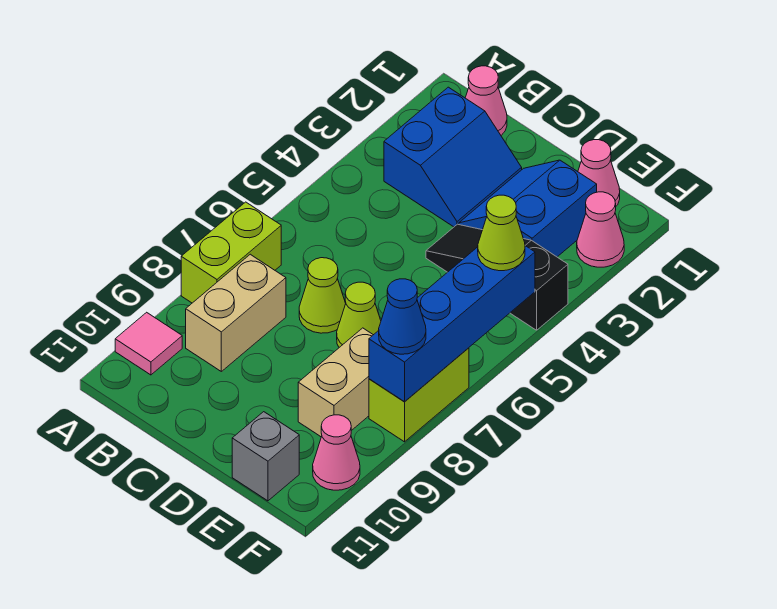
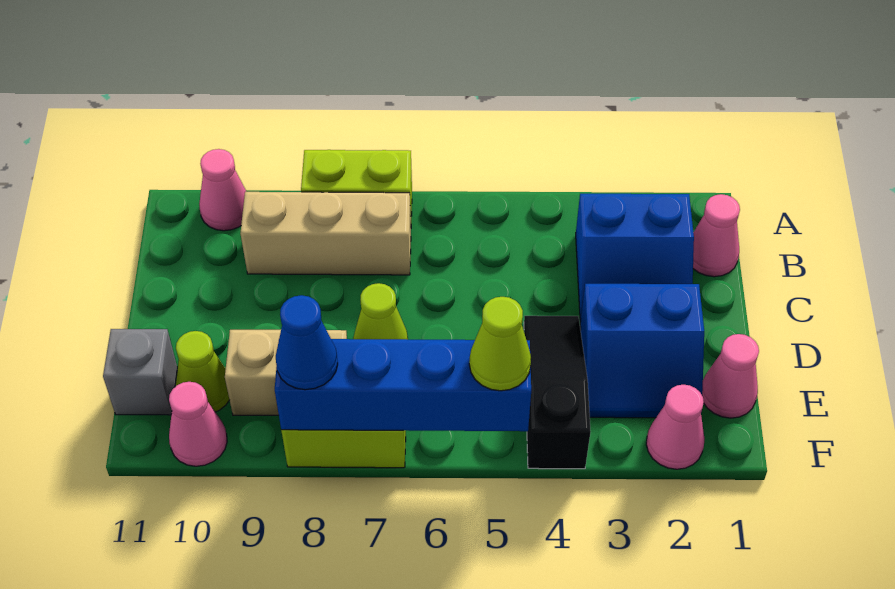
pink tile A10 level 1 -> pink cone A10 level 1
tan brick B8:B9 level 1 -> tan brick B7:B9 level 1
lime cone C7 level 1 -> lime cone E10 level 1
blue slope D2:E3 level 1 top E -> blue slope D2:E3 level 1 top D

